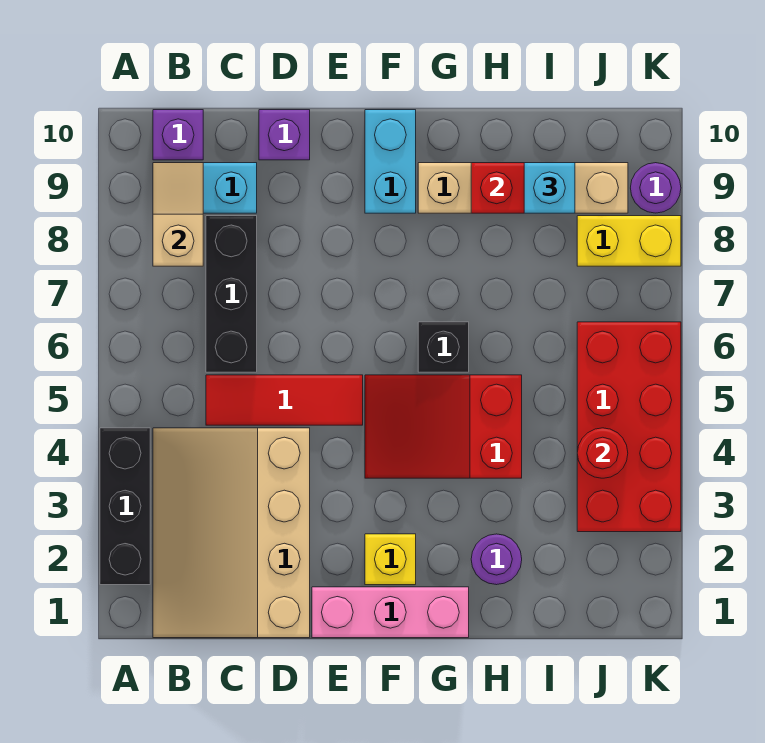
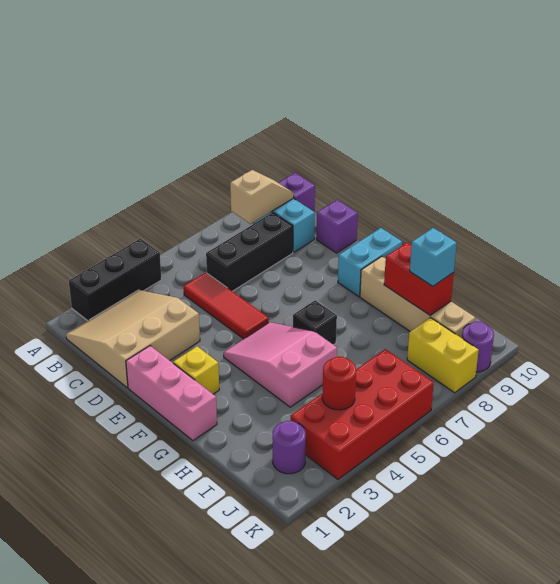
tan slope B1:D4 level 1 top D -> tan slope B1:D3 level 1 top D
red slope F4:H5 level 1 top H -> pink slope F4:H5 level 1 top H
purple round brick H2 level 1 -> purple round brick J2 level 1

